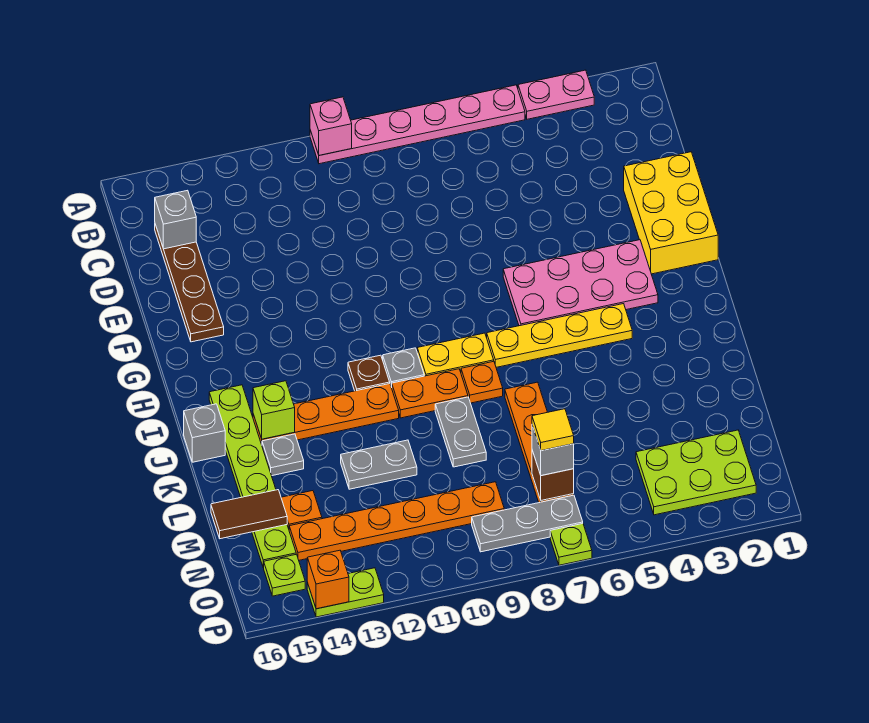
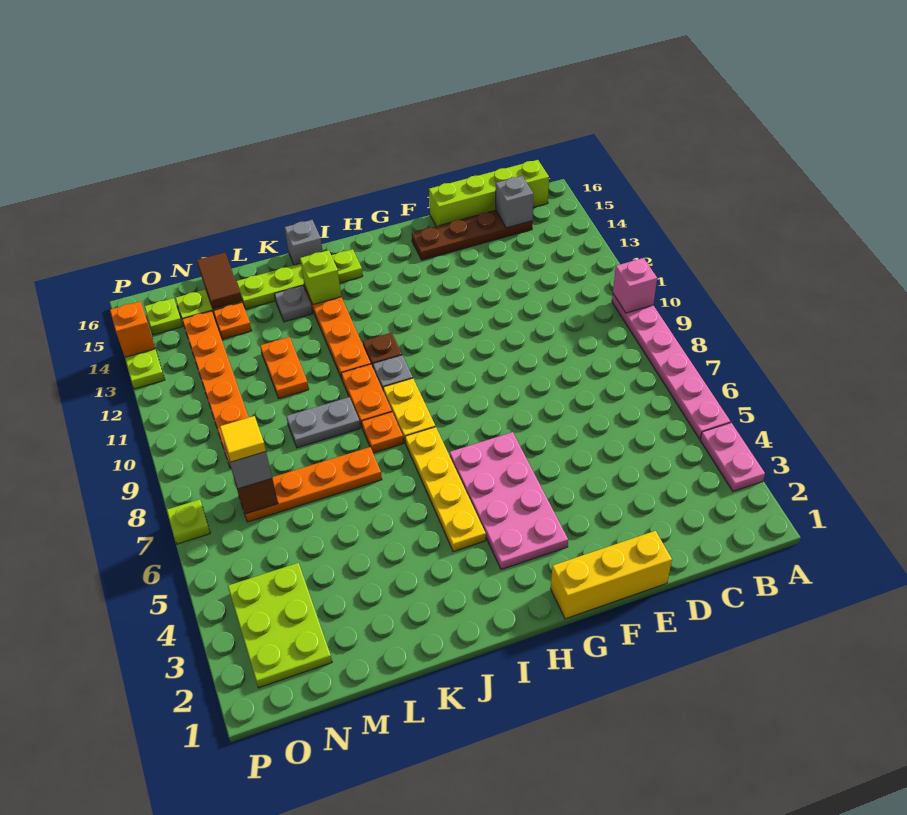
none -> lime brick B16:E16 level 1
yellow brick E1:G2 level 1 -> yellow brick E1:G1 level 1
grey plate L11:L12 level 1 -> orange plate L11:L12 level 1
grey plate O7:O9 level 1 -> none

